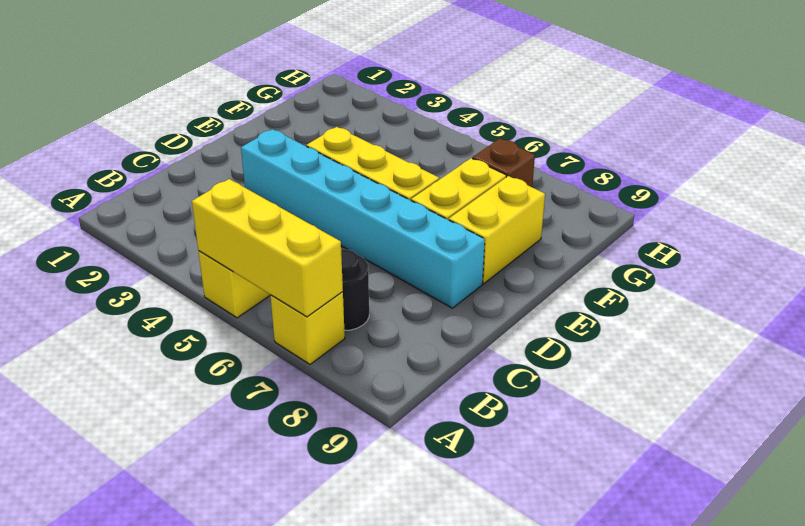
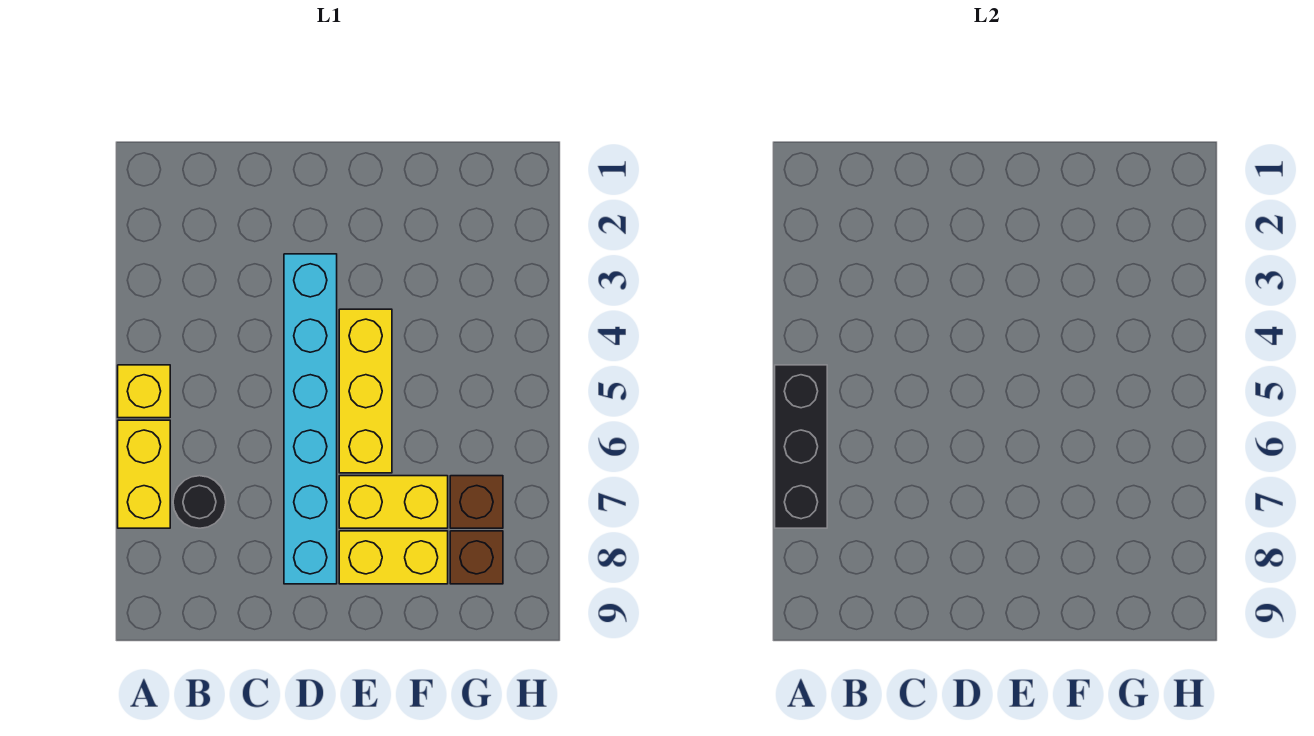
yellow brick A5:A7 level 2 -> black brick A5:A7 level 2
yellow brick A7 level 1 -> yellow brick A6:A7 level 1
none -> brown brick G8 level 1

